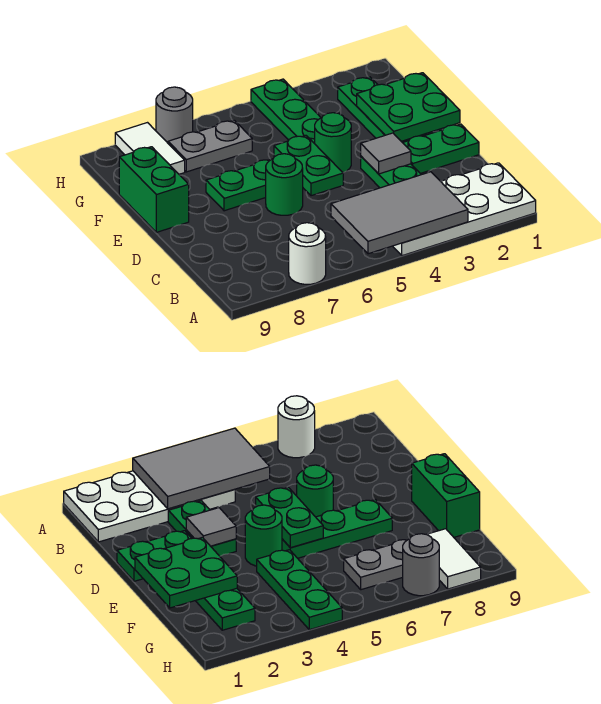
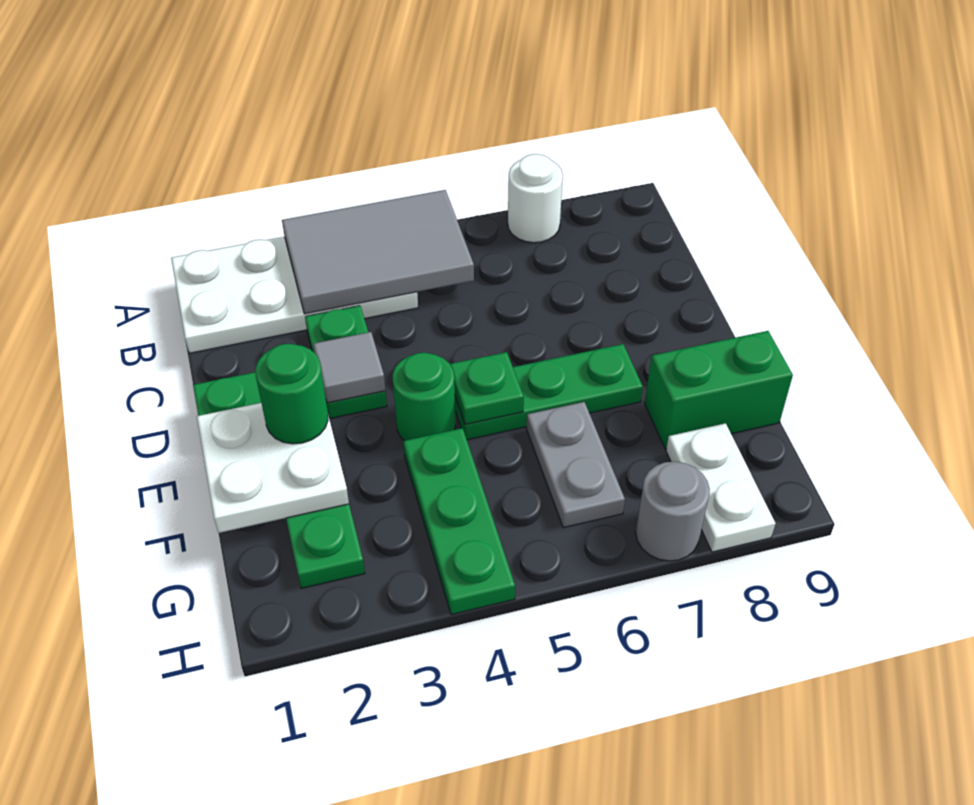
green plate D5:E5 level 2 -> green plate E5 level 2
green round brick D6 level 1 -> green round brick E2 level 3
green plate E1:F2 level 2 -> white plate E1:F2 level 2
green brick E9:F9 level 1 -> green brick F8:F9 level 1
grey plate G6:G7 level 1 -> grey plate F6:G6 level 1
white tile G8:H8 level 1 -> white plate G8:H8 level 1

